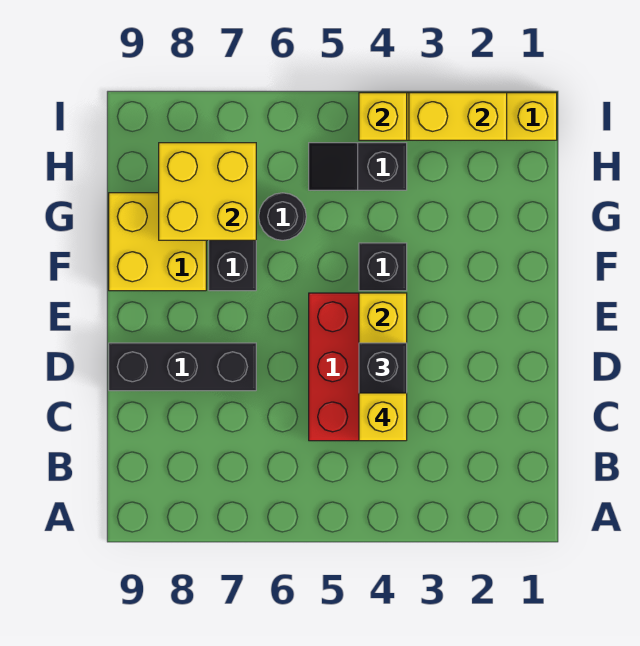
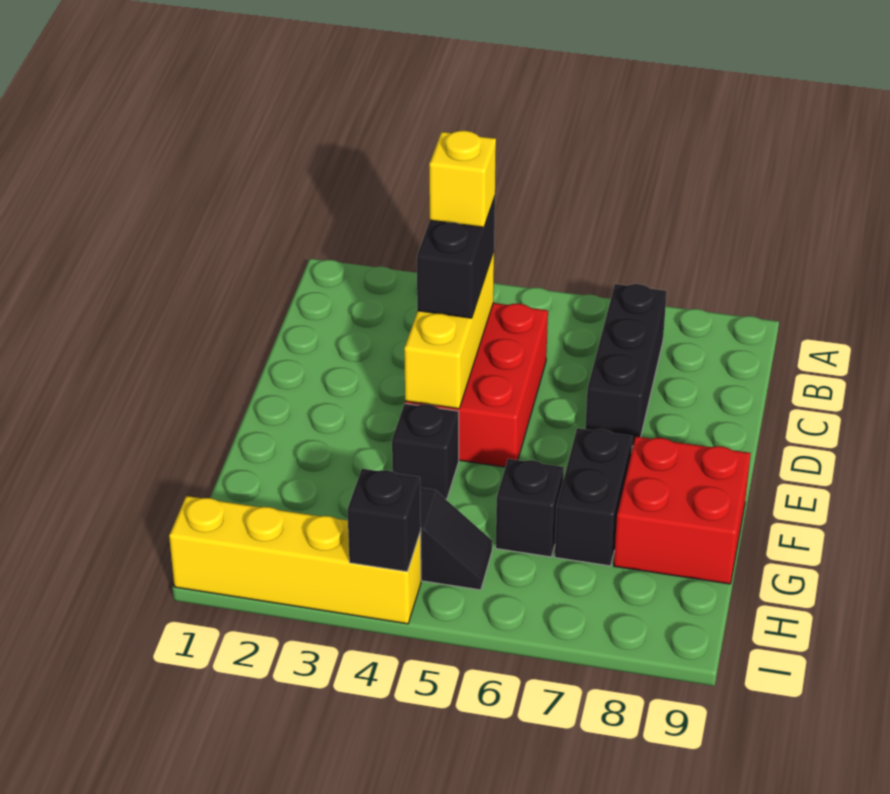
black brick D7:D9 level 1 -> black brick B7:D7 level 1
yellow brick F8:G9 level 1 -> red brick F8:G9 level 1
black round brick G6 level 1 -> black brick G6 level 1
yellow brick G7:H8 level 2 -> none
yellow brick I2:I3 level 2 -> none
yellow brick I4 level 2 -> black brick I4 level 2

